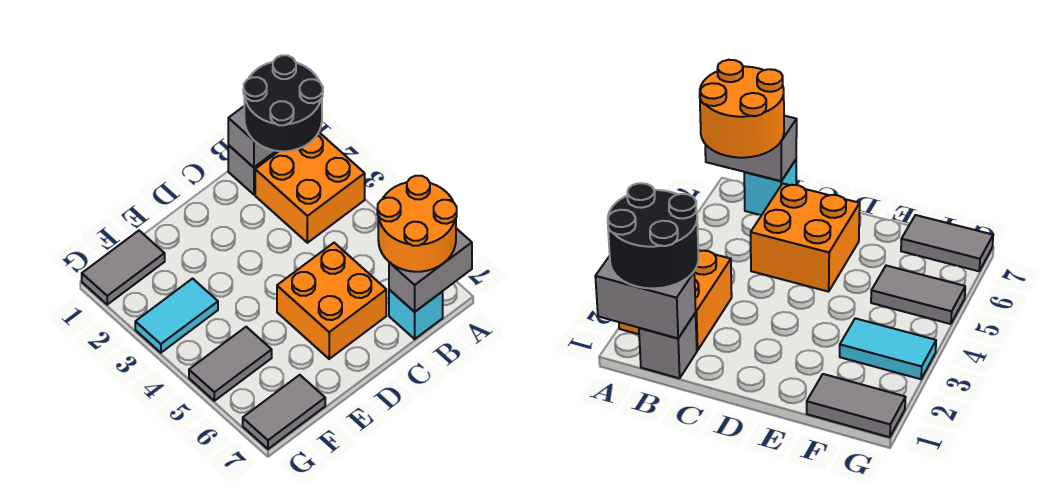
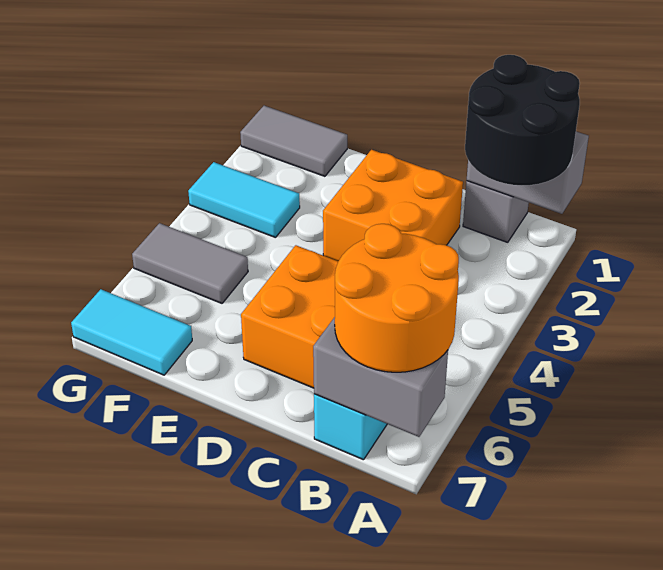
orange brick A2:B3 level 1 -> orange brick C2:D3 level 1
grey tile F7:G7 level 1 -> cyan tile F7:G7 level 1

